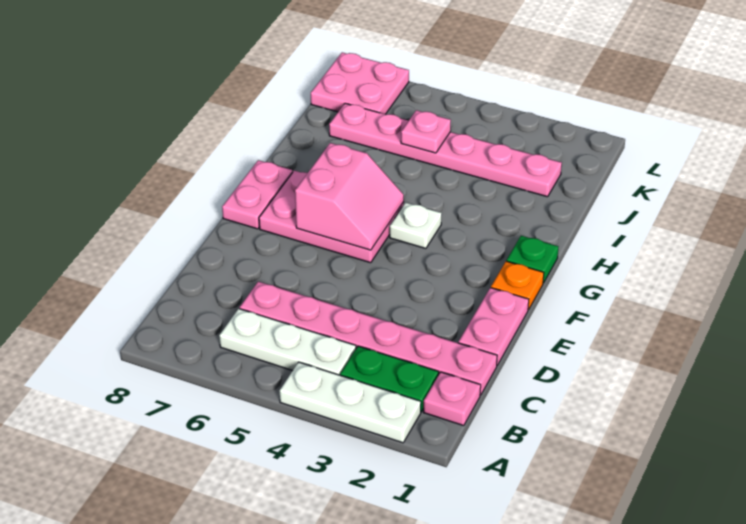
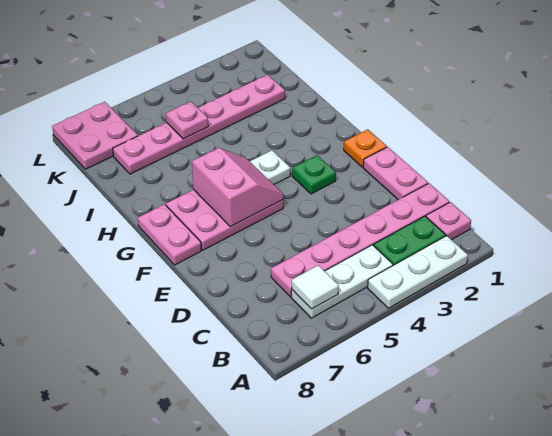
none -> white tile B6 level 2
green plate G1 level 1 -> green plate F3 level 1

